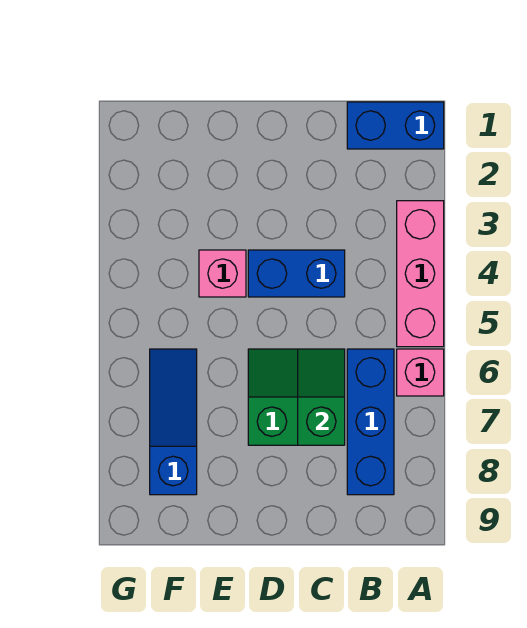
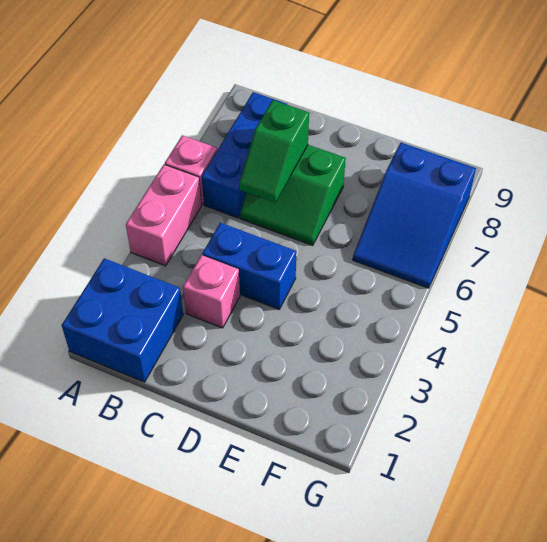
blue brick A1:B1 level 1 -> blue brick A1:B2 level 1
pink brick A3:A5 level 1 -> pink brick A4:A5 level 1
pink brick E4 level 1 -> pink brick C3 level 1
blue slope F6:F8 level 1 top 8 -> blue slope F6:G8 level 1 top 8

